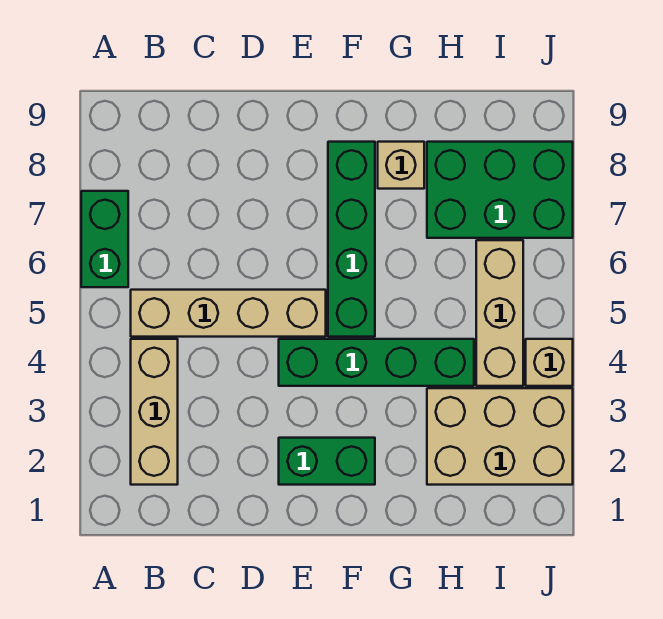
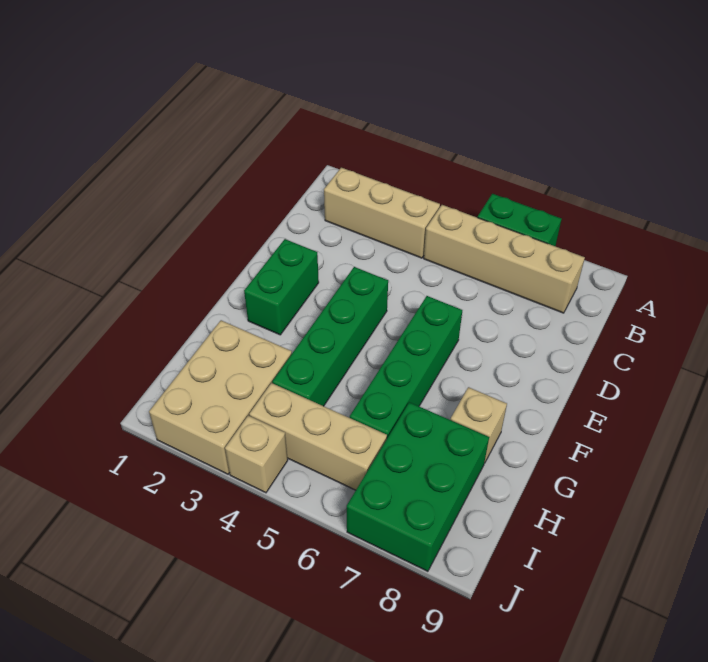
tan brick B5:E5 level 1 -> tan brick B5:B8 level 1
green brick F5:F8 level 1 -> green brick E6:H6 level 1

